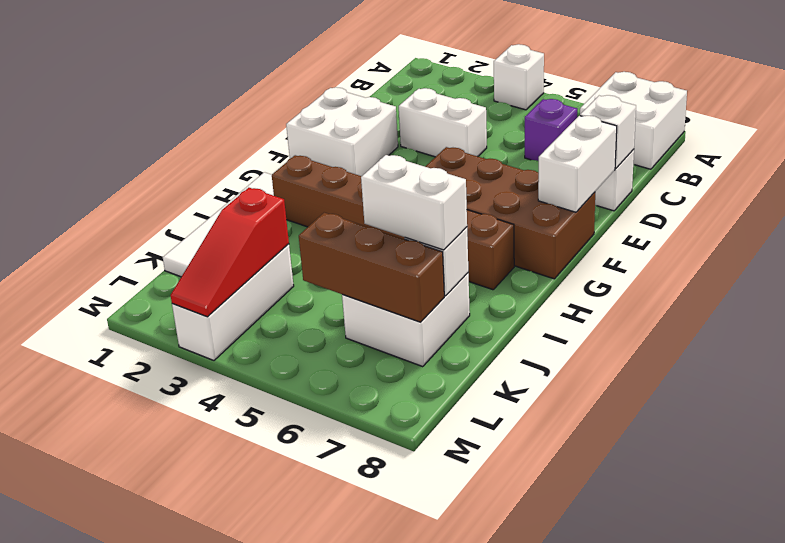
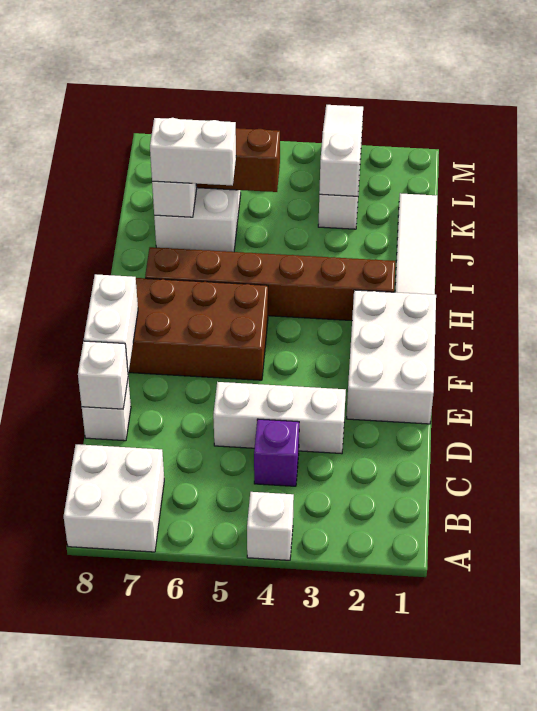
purple brick C6 level 1 -> purple brick C4 level 1
white brick D3:D4 level 1 -> white brick D3:D5 level 1
white brick E1:F2 level 1 -> white brick E1:G2 level 1
red slope K3:M3 level 2 top K -> white slope K3:M3 level 2 top K

